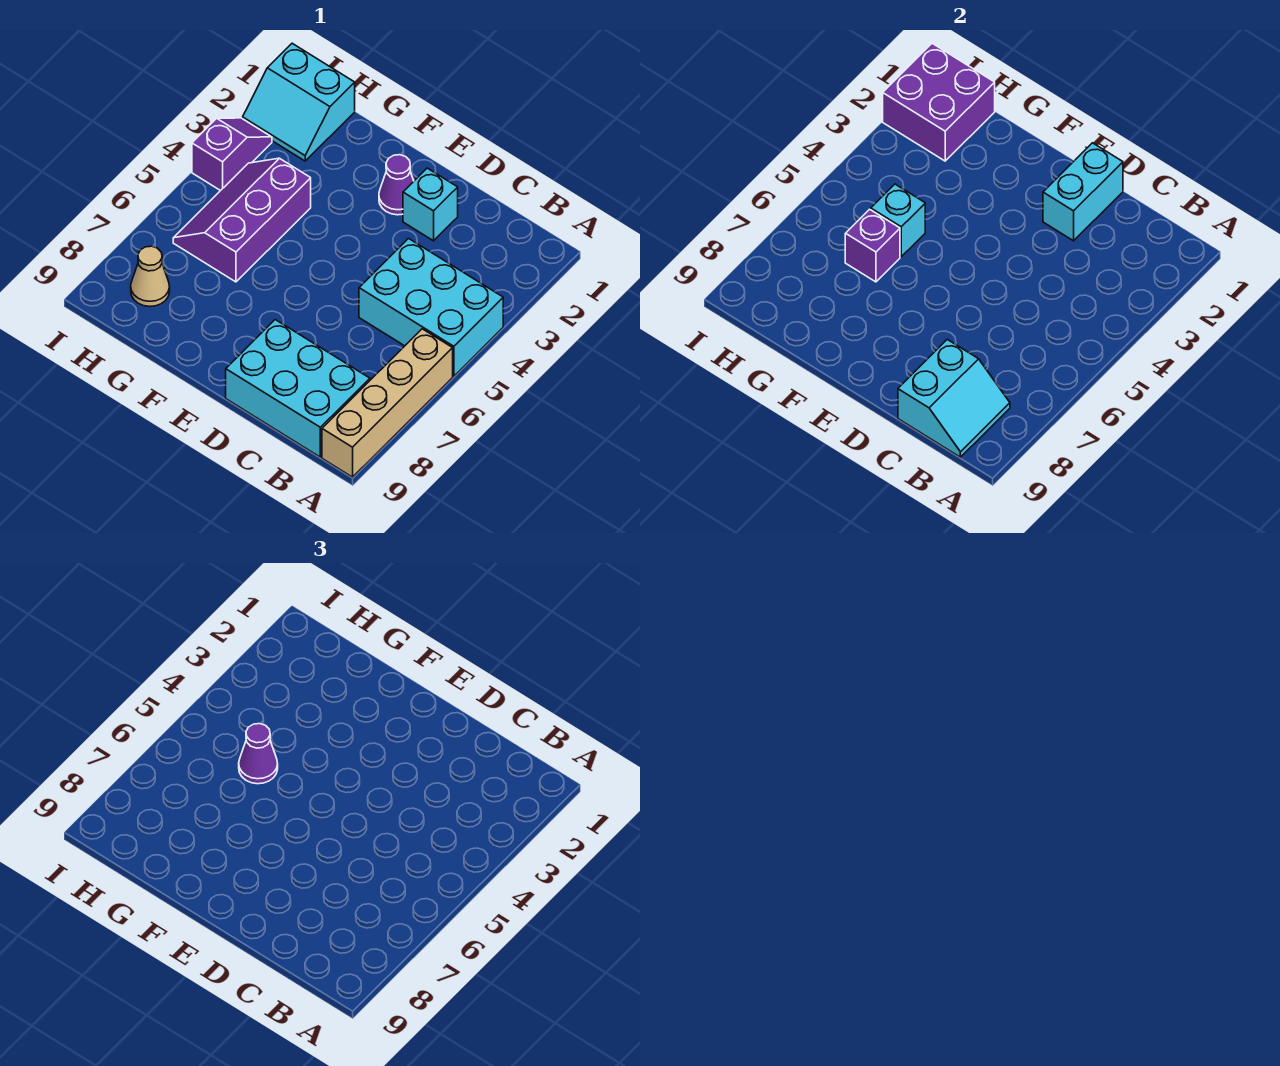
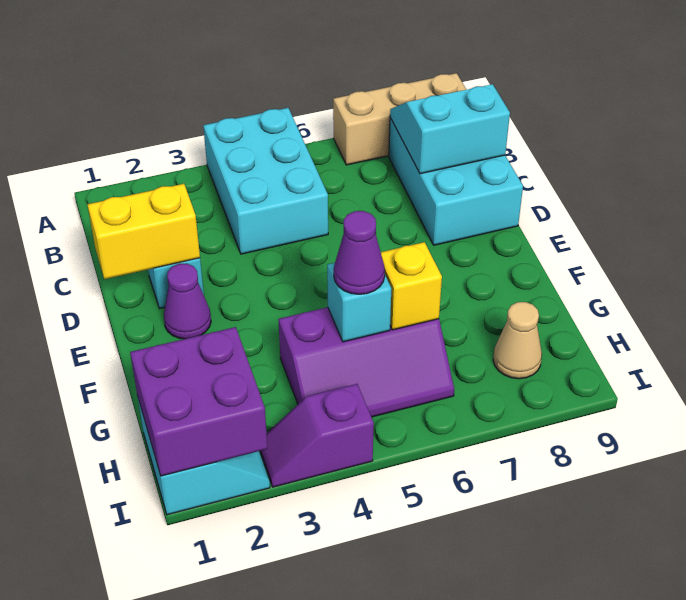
tan brick A6:A9 level 1 -> tan brick A7:A9 level 1
cyan brick D1:D2 level 2 -> yellow brick D1:D2 level 2
purple brick G6 level 2 -> yellow brick G6 level 2

